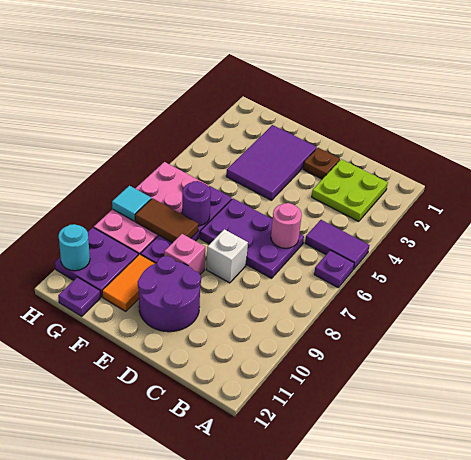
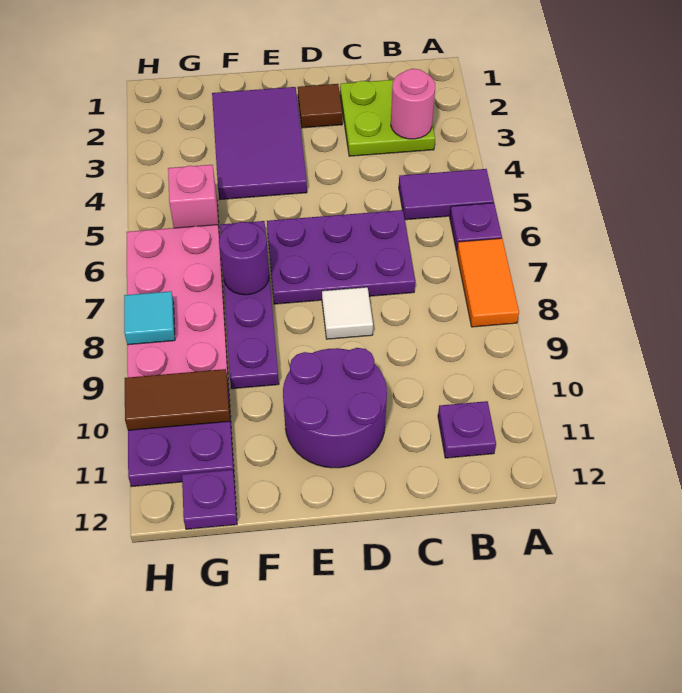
none -> purple plate B11 level 1
pink round brick C6 level 2 -> pink round brick B3 level 2
brown plate D2 level 1 -> brown tile D2 level 1
white brick D8 level 1 -> white tile D8 level 1
pink brick E9 level 1 -> pink brick G5 level 1
brown tile F8:G8 level 2 -> brown tile G10:H10 level 2
orange tile F10:F11 level 1 -> orange tile A7:A8 level 1
cyan round brick H11 level 2 -> none

